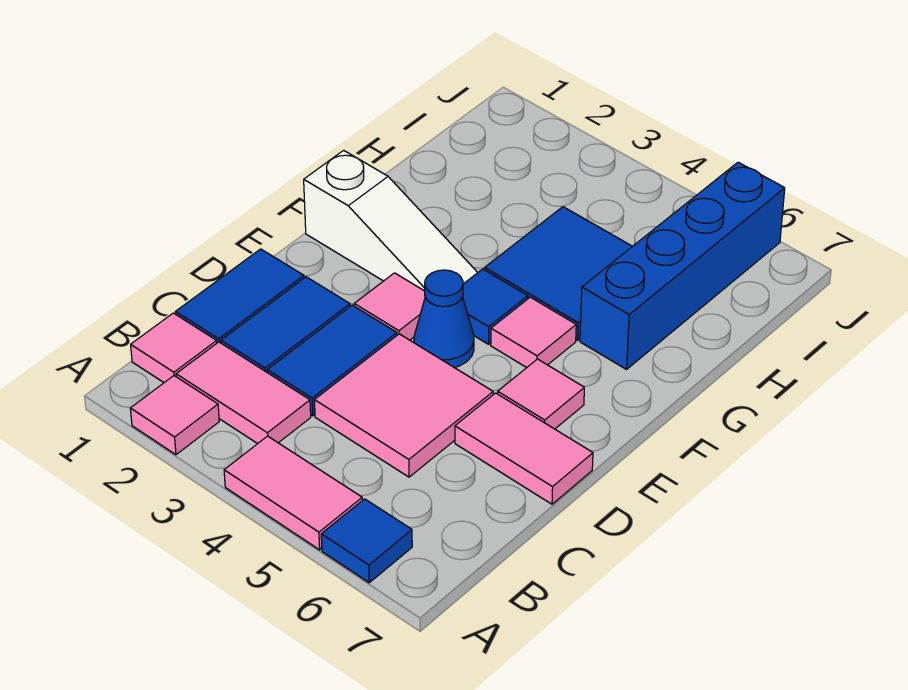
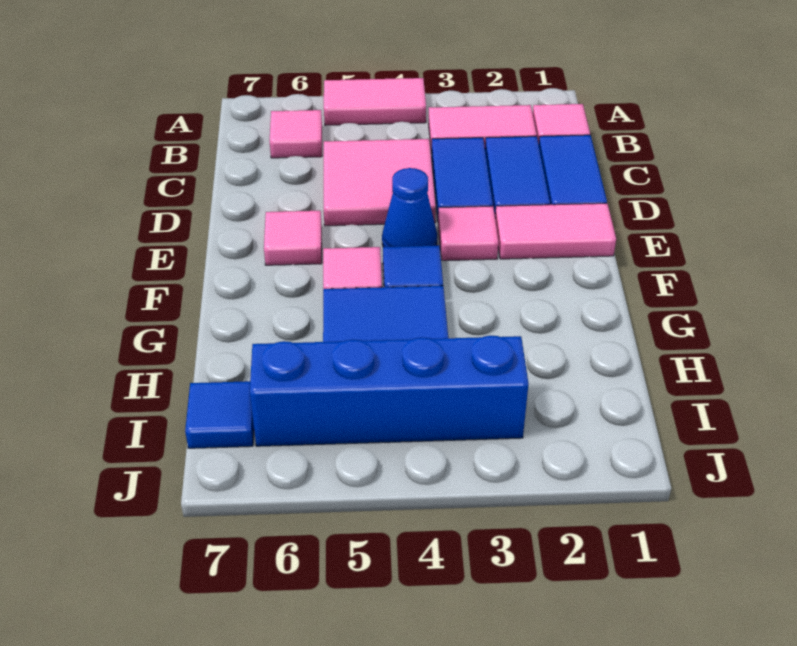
pink tile A2 level 1 -> pink tile B6 level 1
blue tile A6 level 1 -> blue tile I7 level 1
pink tile D6:D7 level 1 -> pink tile E1:E2 level 1
white slope F1:F3 level 1 top 1 -> none
blue brick G6:J6 level 1 -> blue brick I3:I6 level 1

